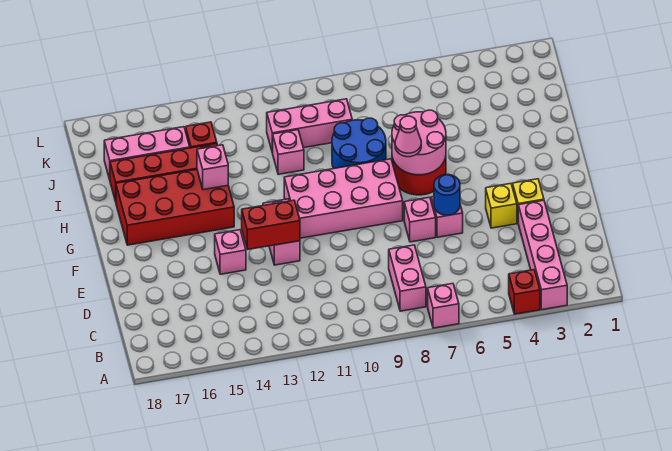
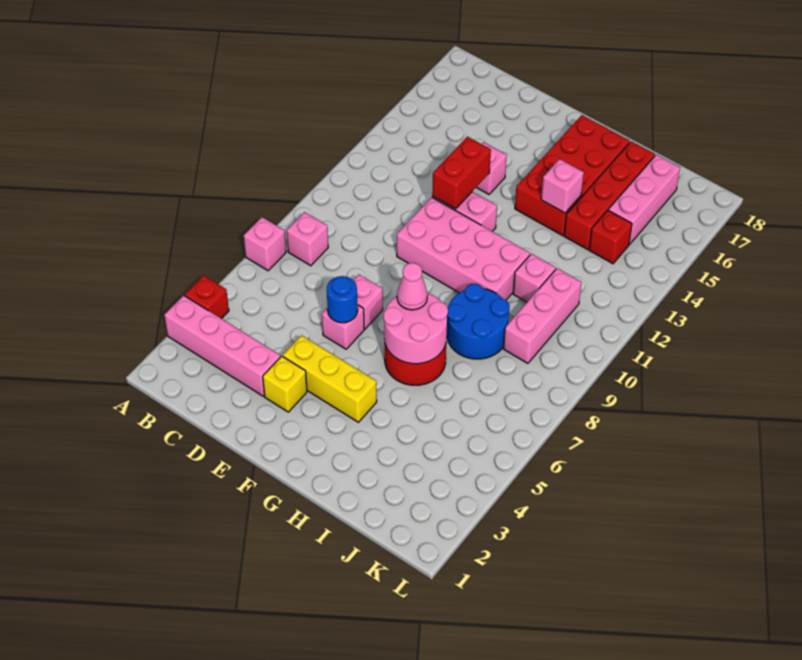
pink brick B8:C8 level 1 -> pink brick B8 level 1
yellow brick E4 level 1 -> yellow brick E4:G4 level 1
pink brick F8:G11 level 1 -> pink brick E10:H11 level 1

